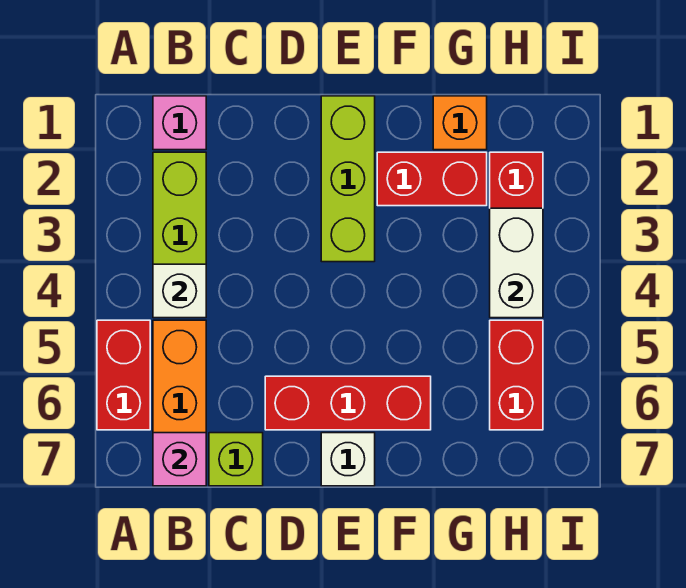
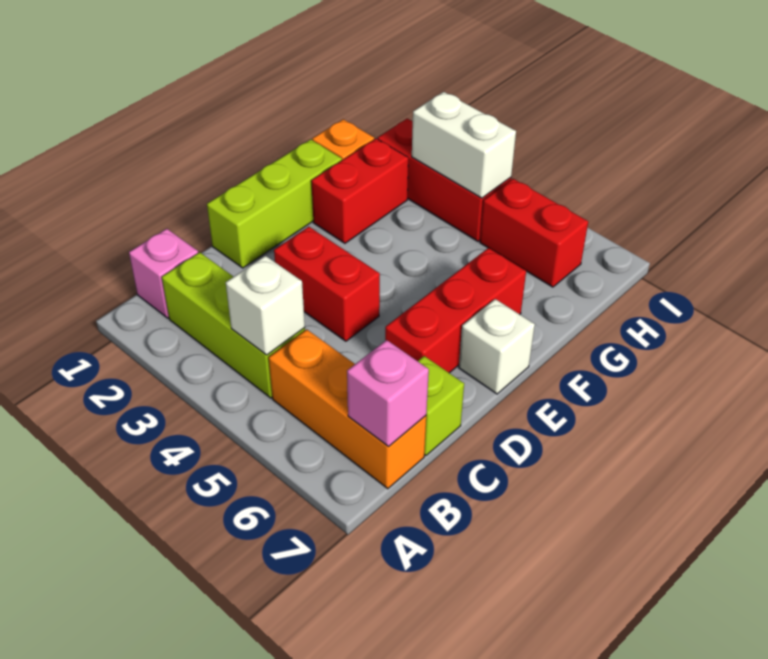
red brick A5:A6 level 1 -> red brick D3:D4 level 1
lime brick E1:E3 level 1 -> lime brick D1:F1 level 1

